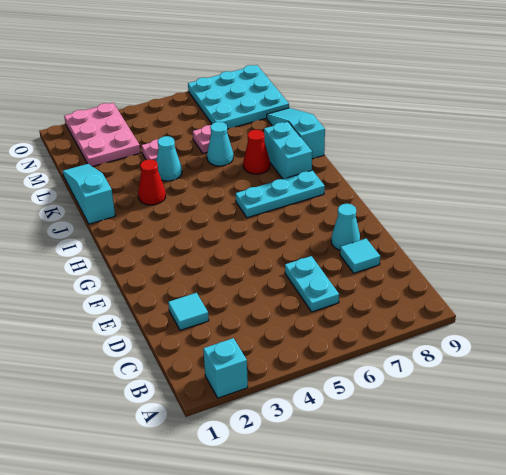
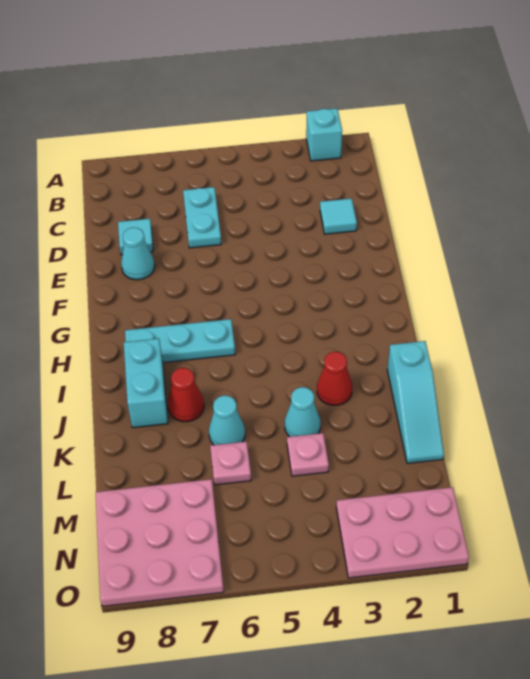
cyan slope J9:L9 level 1 top J -> none
pink plate M2:O3 level 1 -> pink plate N1:O3 level 1
cyan plate M7:O9 level 1 -> pink plate M7:O9 level 1

